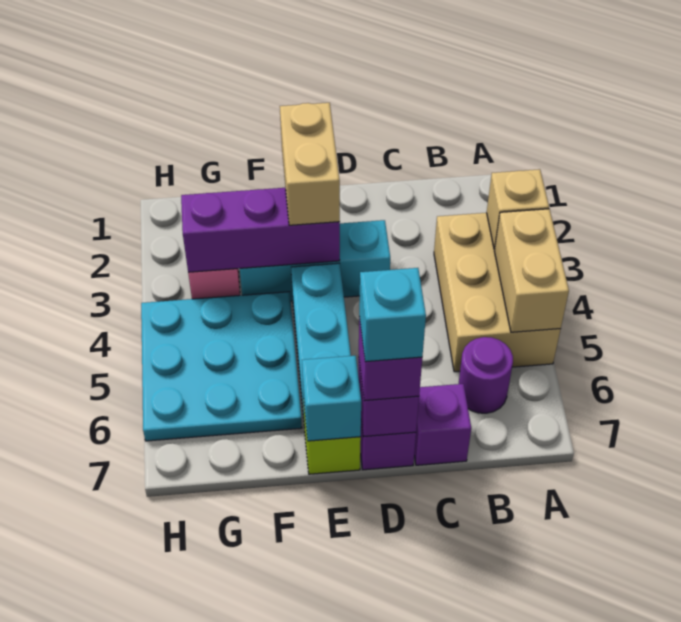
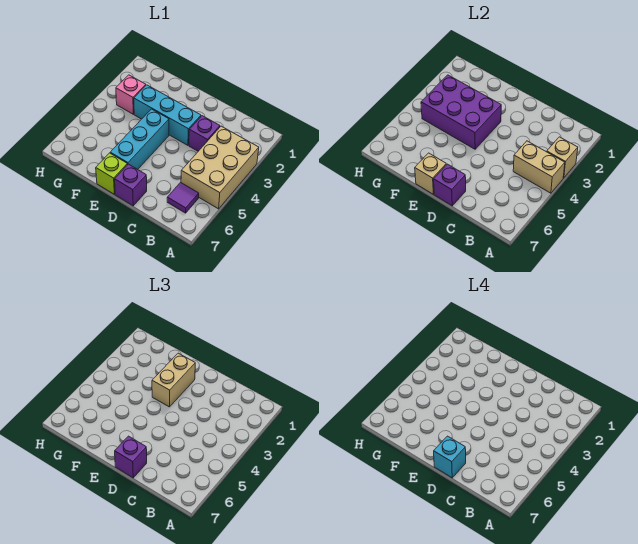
tan brick A4:A5 level 2 -> tan brick A4:B4 level 2
purple round brick B6 level 1 -> purple tile B6 level 1
purple brick C7 level 1 -> purple brick C3 level 1
purple brick E3:G3 level 2 -> purple brick E3:G4 level 2
cyan brick E7 level 2 -> tan brick E7 level 2
cyan plate F4:H6 level 1 -> none

